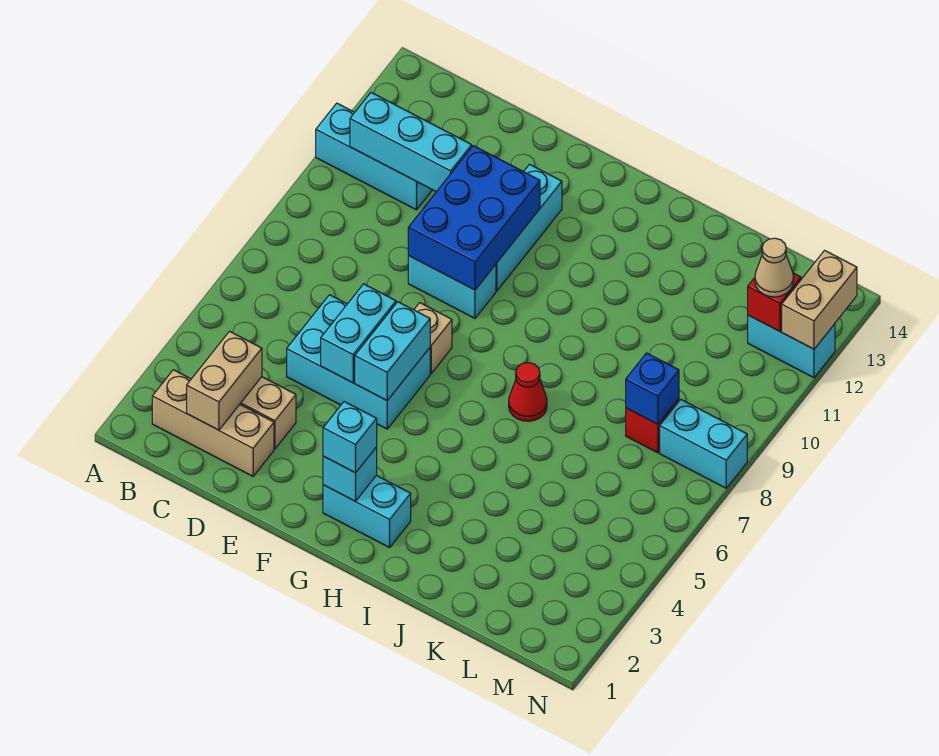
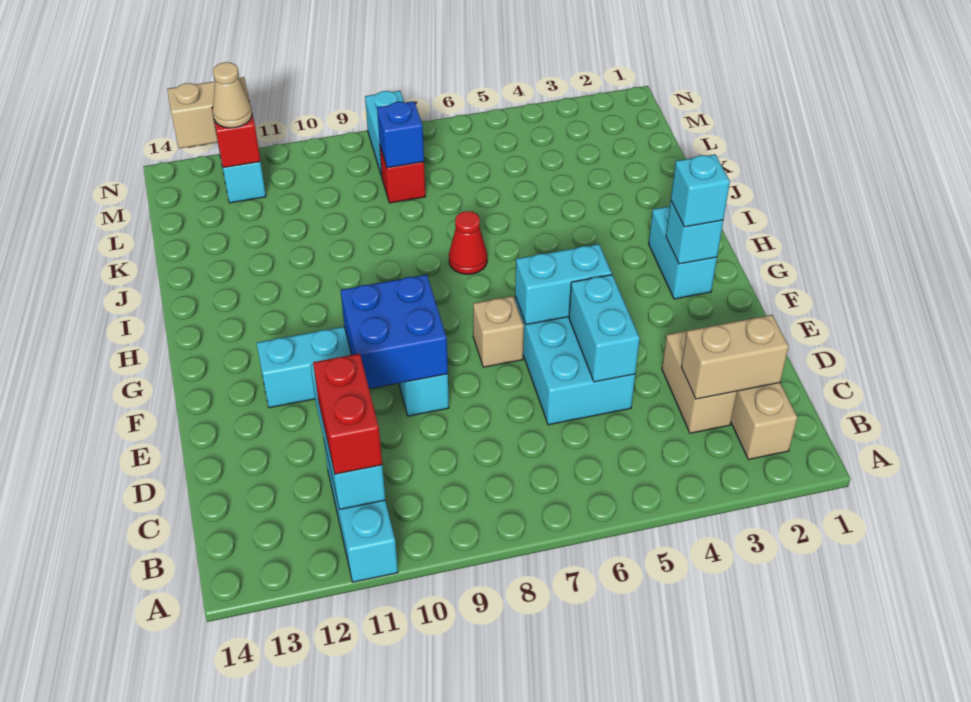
none -> red brick B11:C11 level 3
cyan brick E5:E6 level 2 -> cyan brick D5:E5 level 2
blue brick E9:F11 level 2 -> blue brick E9:F10 level 2

